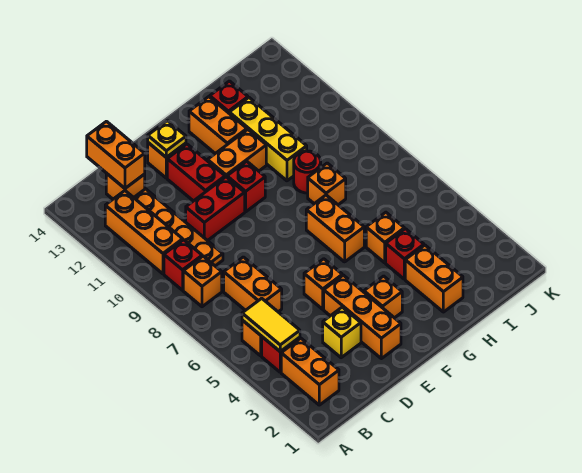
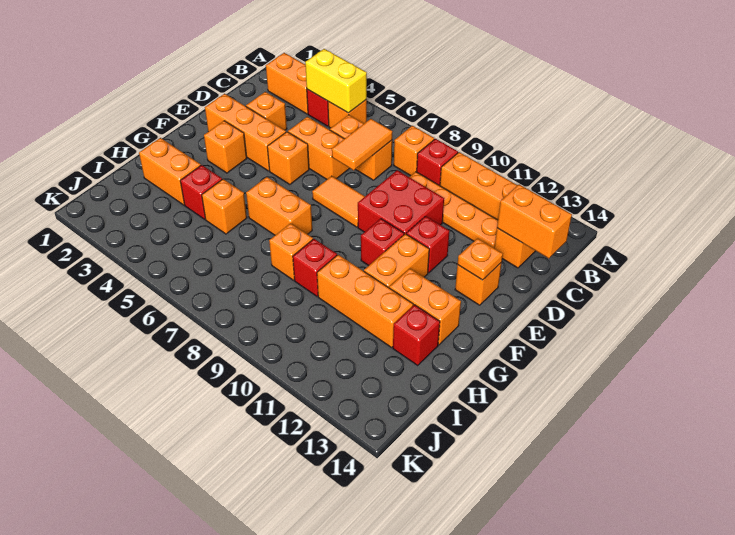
yellow tile B4:B5 level 2 -> yellow brick B4:B5 level 2
none -> orange tile C7:D7 level 2
yellow brick D3 level 1 -> orange brick D3 level 1
none -> orange brick D5:D6 level 1
red brick D10:E10 level 1 -> red brick D9:E10 level 1
none -> orange tile E7:E8 level 1
red brick E11:E12 level 1 -> red brick E11 level 1
yellow plate E13 level 2 -> orange plate E13 level 2
red round brick H9 level 1 -> red brick H9 level 1
yellow brick H10:H12 level 1 -> orange brick H10:H12 level 1

